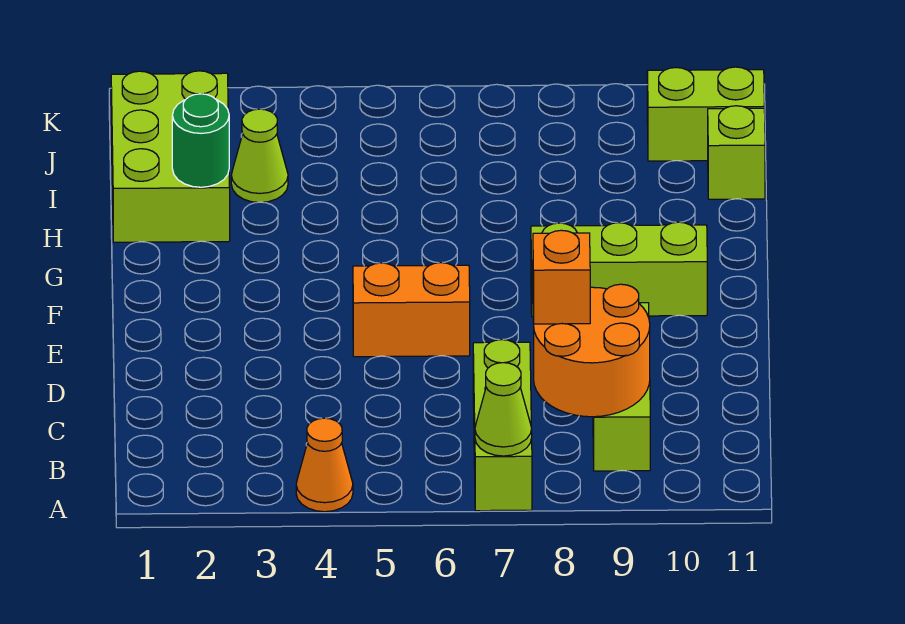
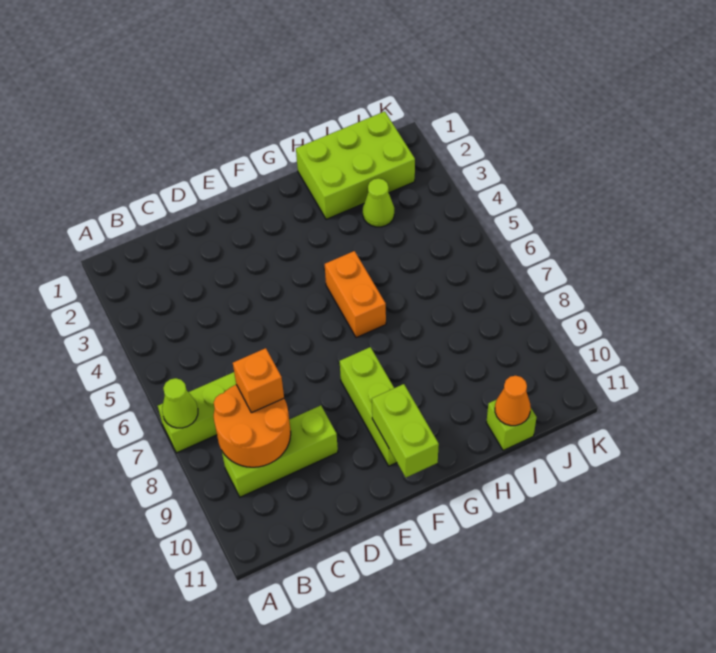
orange cone A4 level 1 -> orange cone I11 level 2
orange brick E5:E6 level 1 -> orange brick G5:G6 level 1
green round brick H2 level 2 -> none
lime brick J10:J11 level 1 -> lime brick F10:F11 level 2

